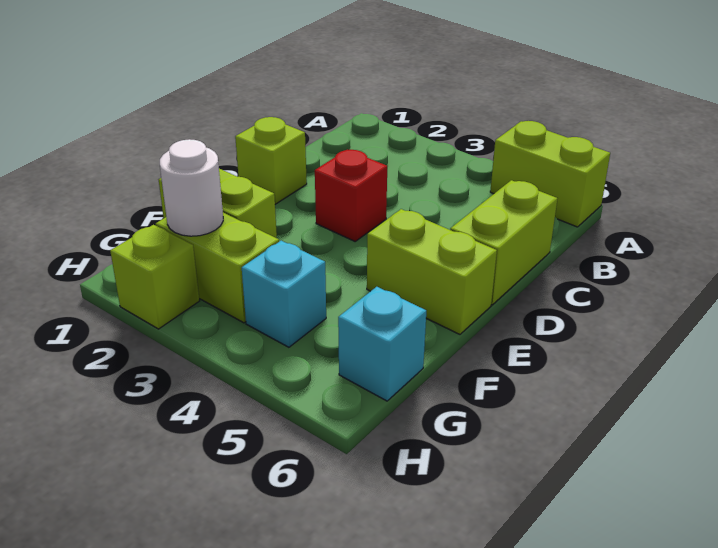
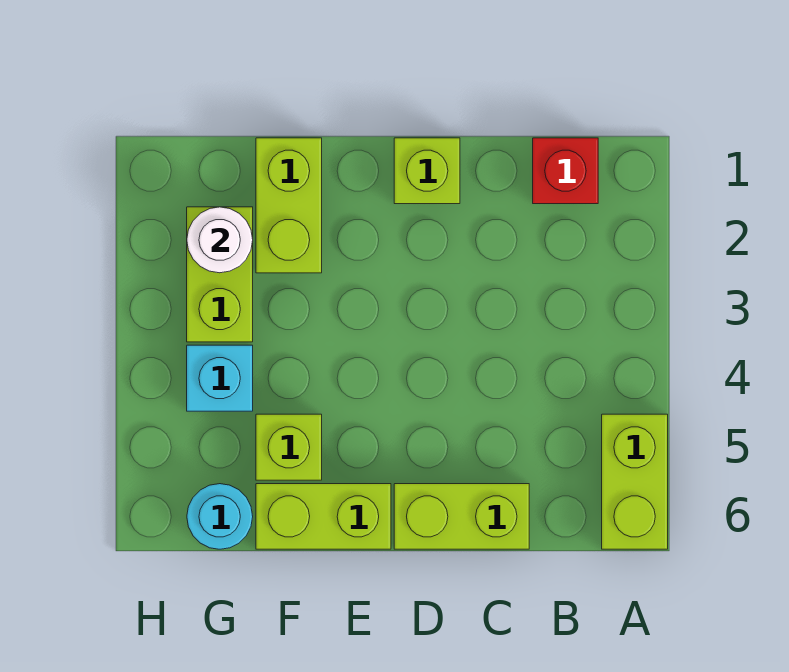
red brick D3 level 1 -> red brick B1 level 1
lime brick E5:E6 level 1 -> lime brick E6:F6 level 1
cyan brick G6 level 1 -> cyan round brick G6 level 1
lime brick H2 level 1 -> lime brick F5 level 1

